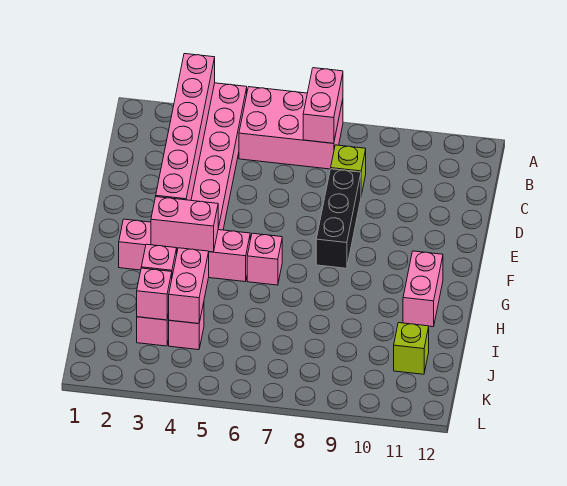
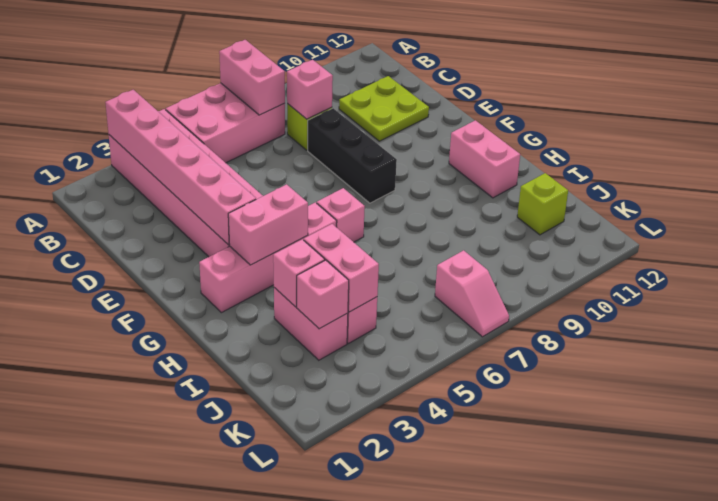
none -> pink brick C8 level 2
none -> lime plate C10:D11 level 1
none -> pink slope K7:L7 level 1 top K

